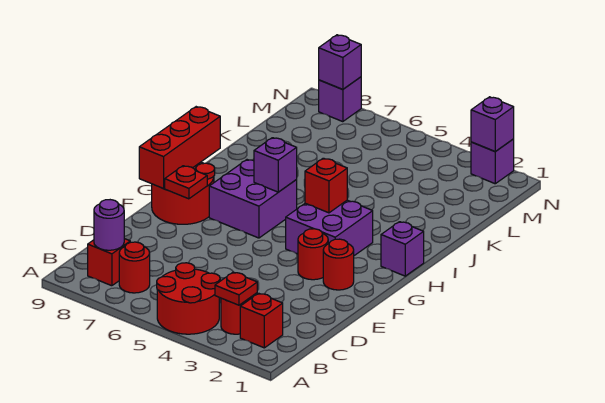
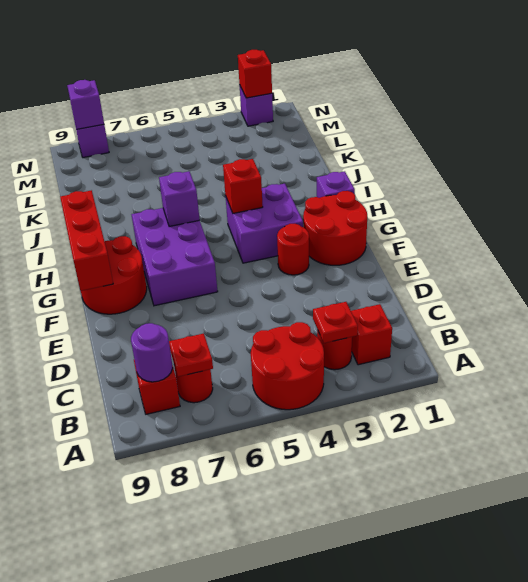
red round brick F2 level 1 -> red round brick F1:G2 level 1
red plate F8 level 2 -> red plate B7 level 2
purple brick G6:H7 level 1 -> purple brick F6:H7 level 1
purple brick N2 level 2 -> red brick N2 level 2

